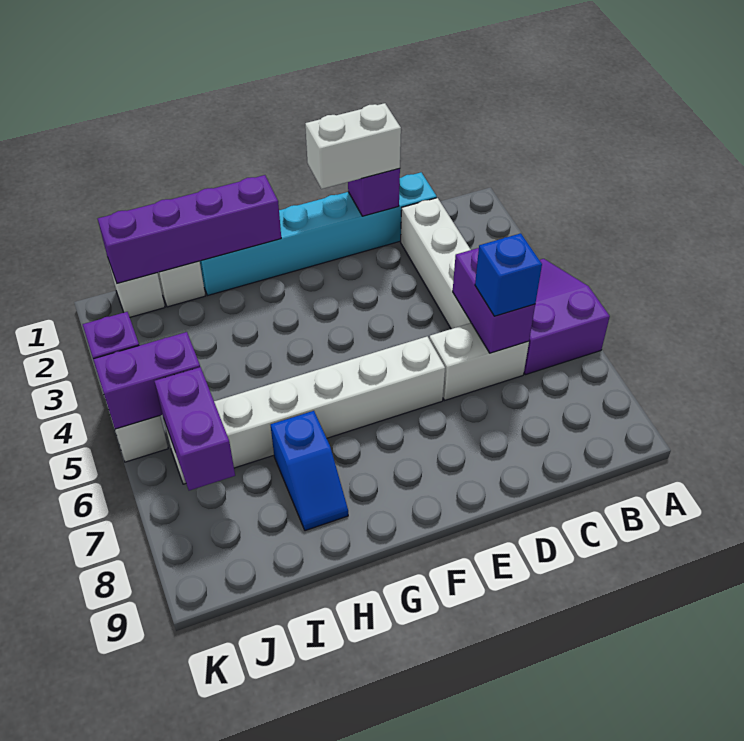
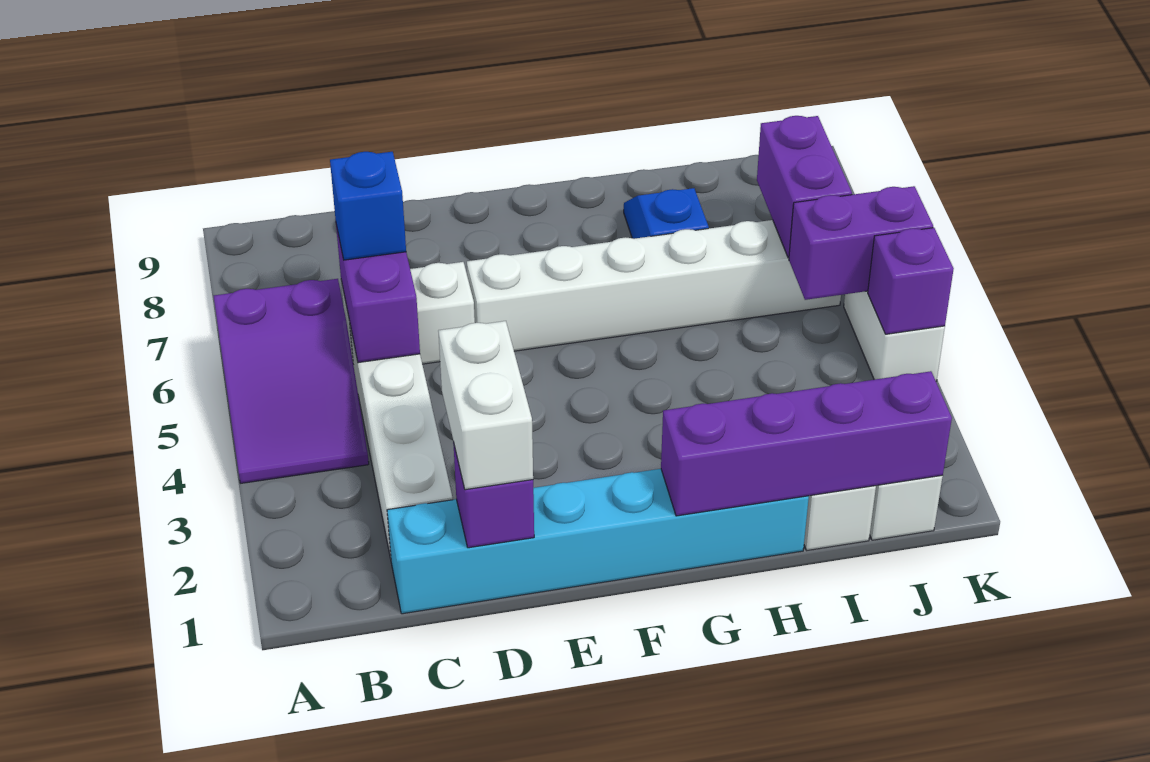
white brick D1:E1 level 3 -> white brick D1:D2 level 3

